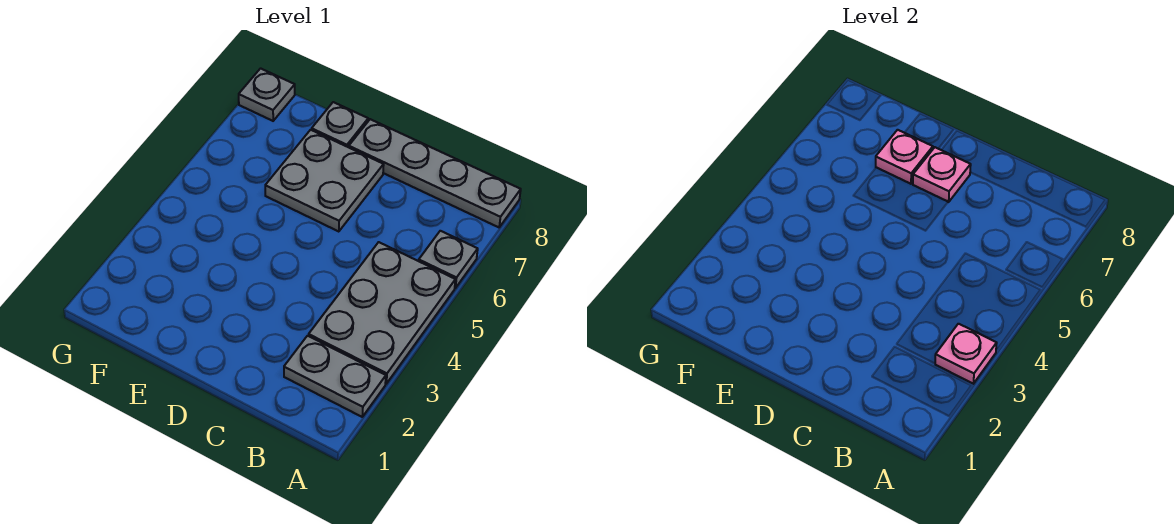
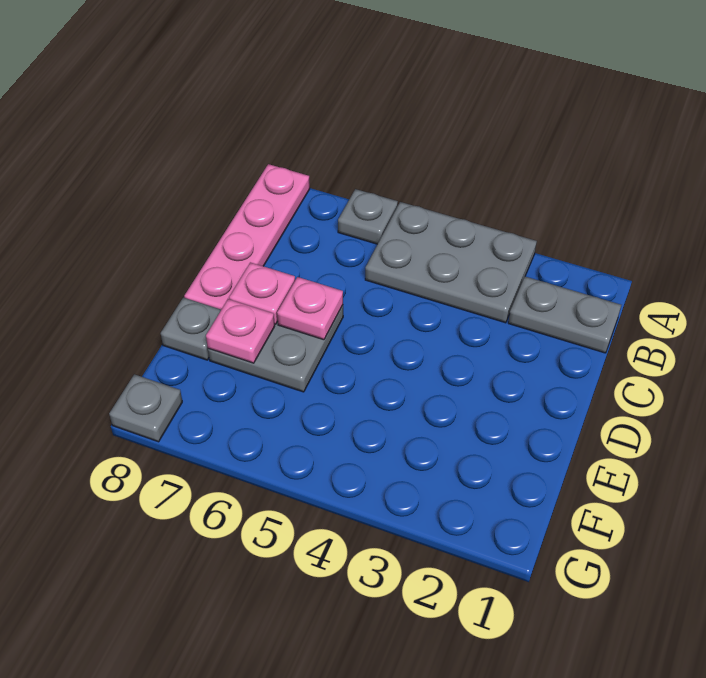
grey plate A2:B2 level 1 -> grey plate B1:B2 level 1
pink plate A3 level 2 -> pink plate D6 level 2
grey plate A8:D8 level 1 -> pink plate A8:D8 level 1

